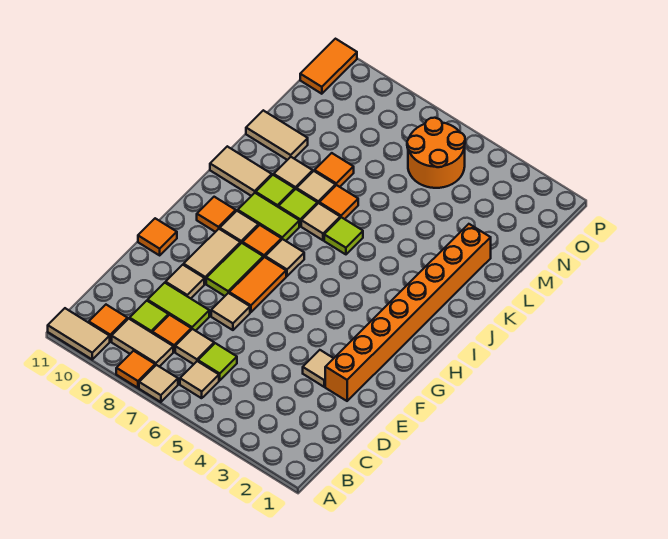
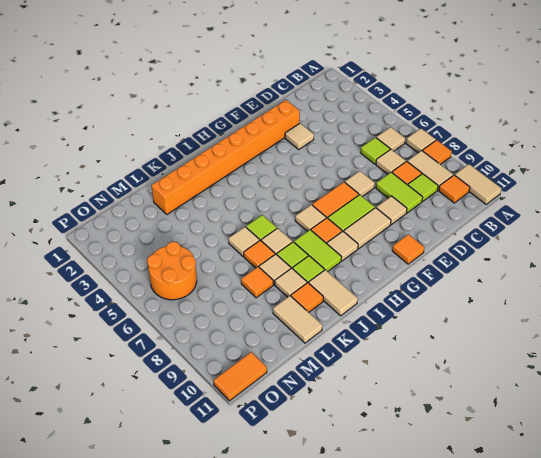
orange tile H10 level 1 -> orange tile K10 level 1
none -> tan tile K6 level 1

